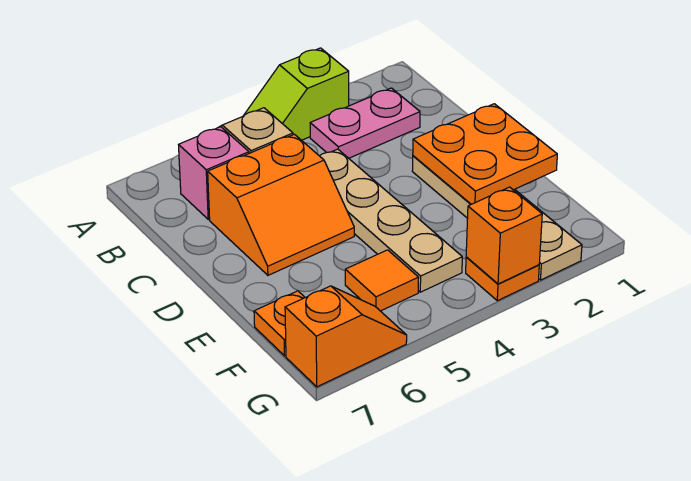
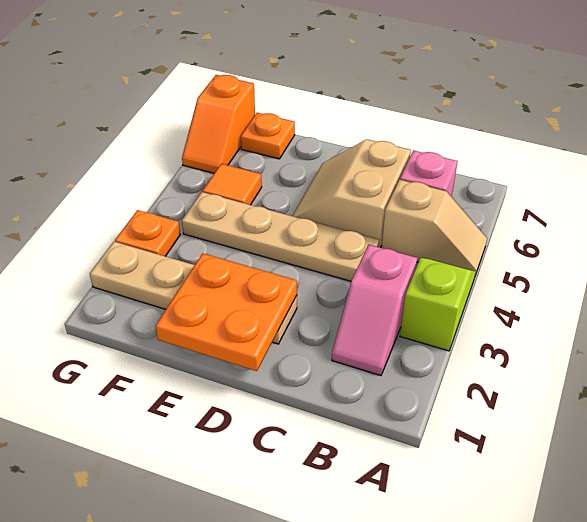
pink plate B2:B3 level 1 -> pink slope B2:B3 level 1 top 3
orange slope C5:D6 level 1 top C -> tan slope C5:D6 level 1 top C
orange brick G3 level 2 -> none

